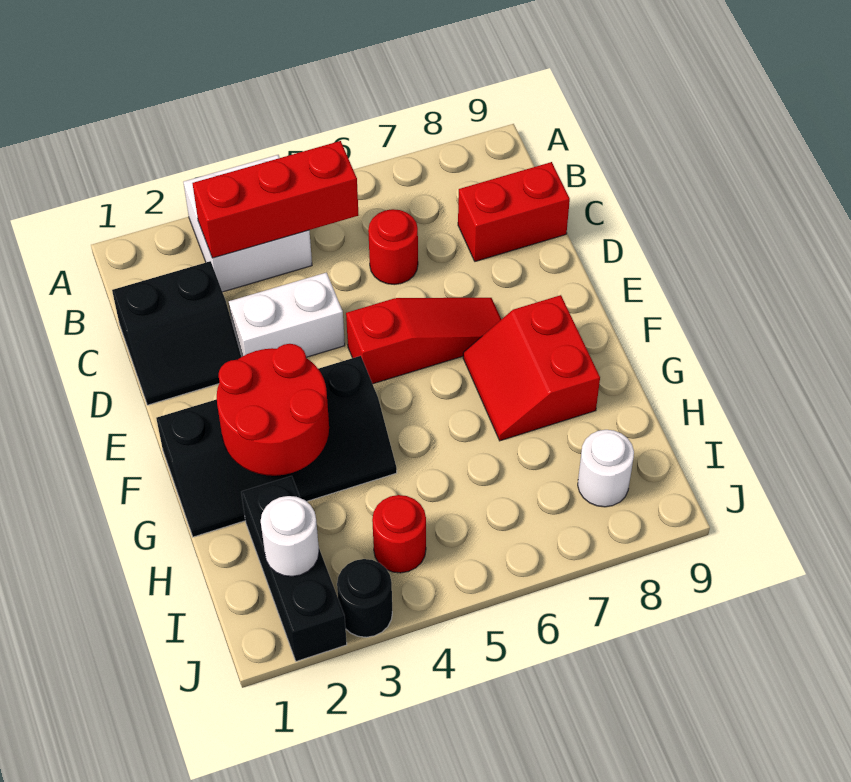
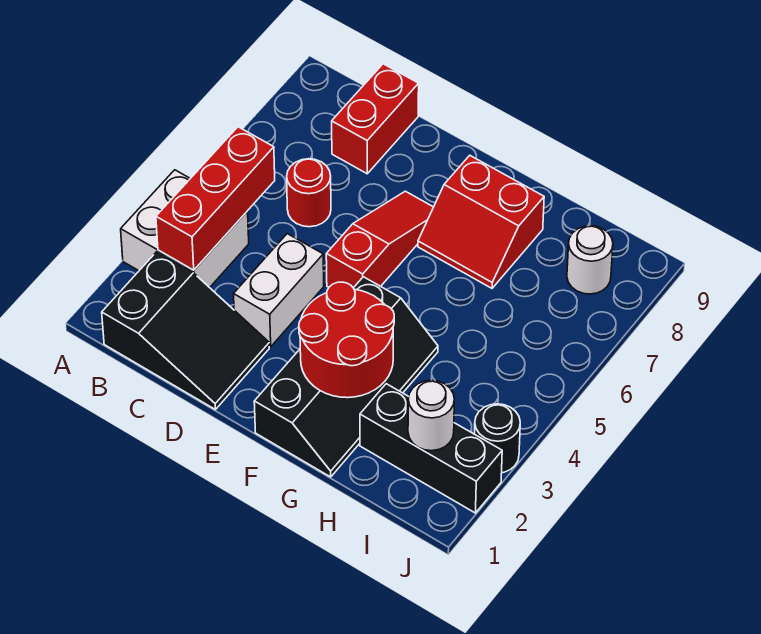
black slope C1:D2 level 1 top C -> black slope B1:D2 level 1 top B
red round brick I4 level 1 -> none

